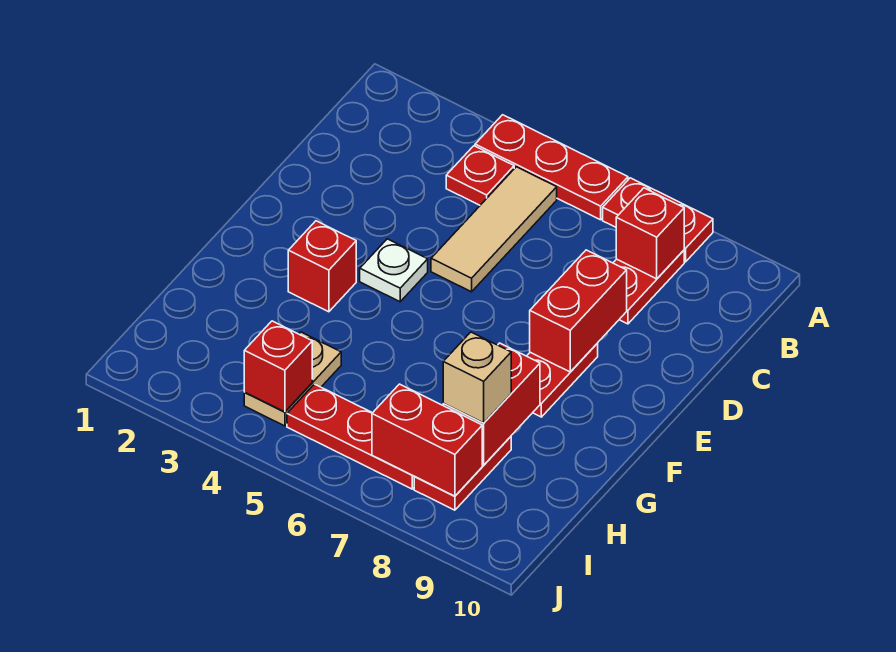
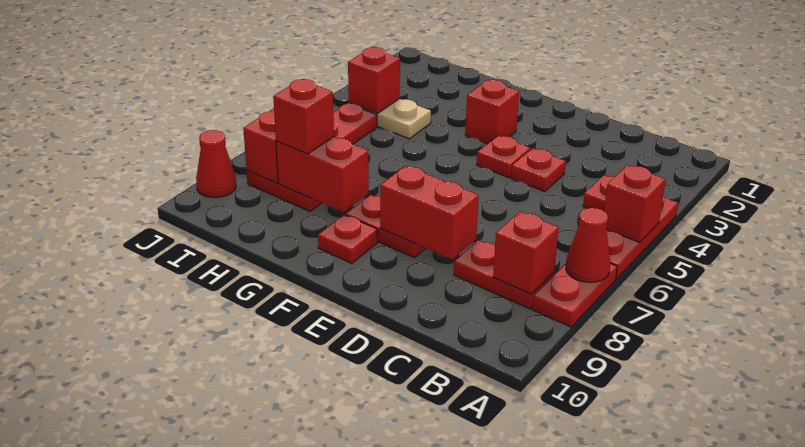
none -> red brick A5 level 2
none -> red cone A7 level 2
tan tile B5:D5 level 1 -> none
none -> red plate D4 level 1
white plate E4 level 1 -> red plate E4 level 1
none -> red plate F9 level 1
tan brick H8 level 3 -> red brick H8 level 3
none -> red cone J9 level 1

